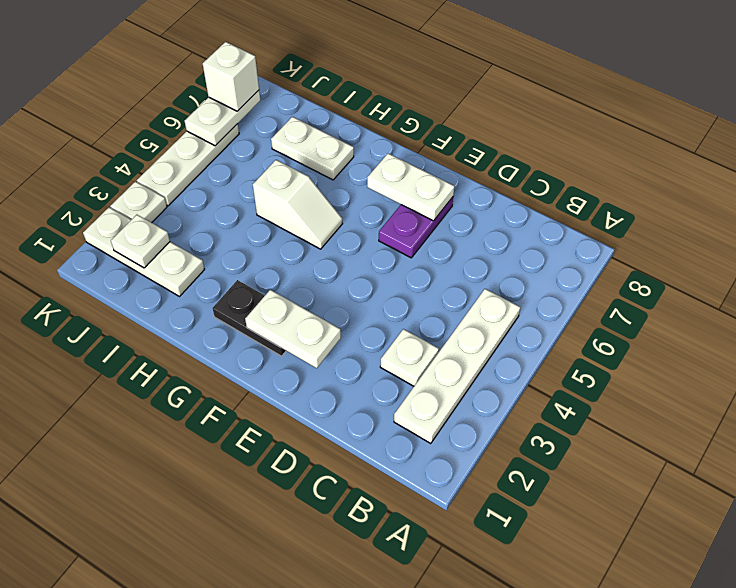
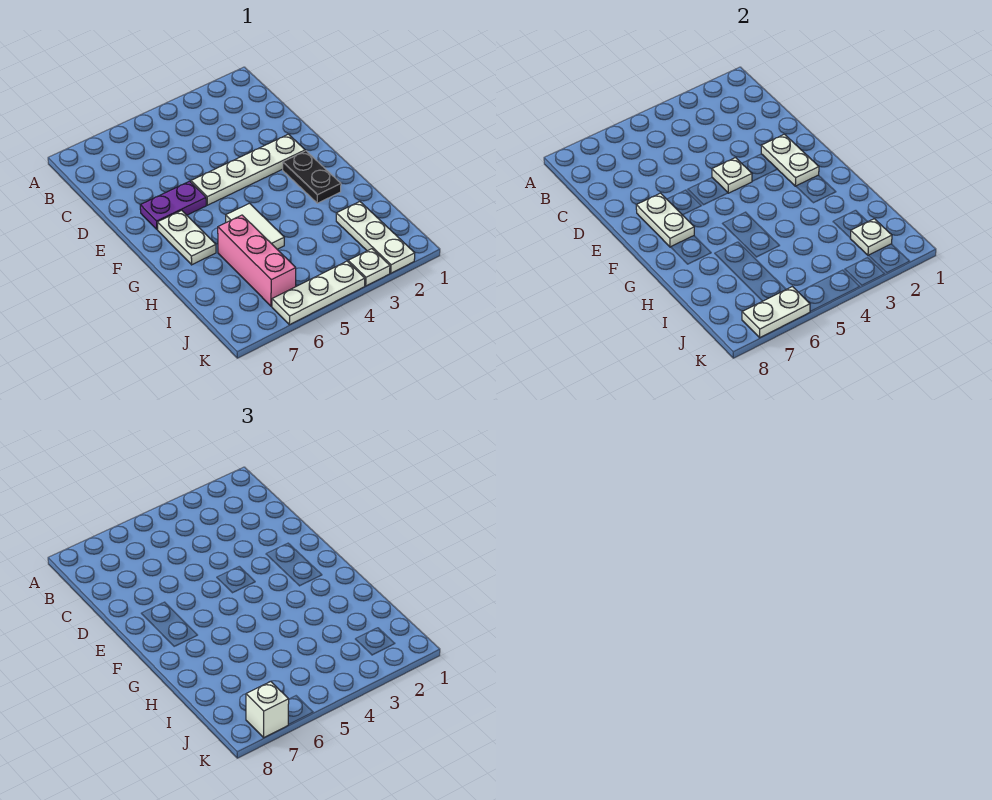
white plate B2:B5 level 1 -> white plate E2:E5 level 1
white plate C3 level 1 -> white plate E4 level 2
white slope G5:H5 level 1 top H -> white tile G5:H5 level 1
none -> pink brick H6:J6 level 1
white plate H7:I7 level 1 -> white plate F7:G7 level 1

